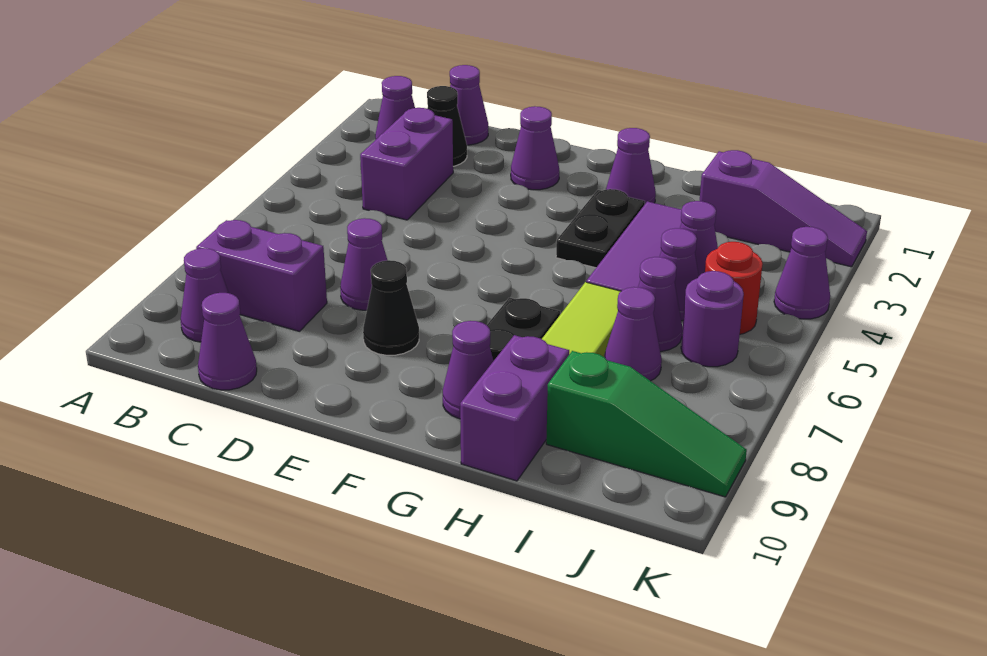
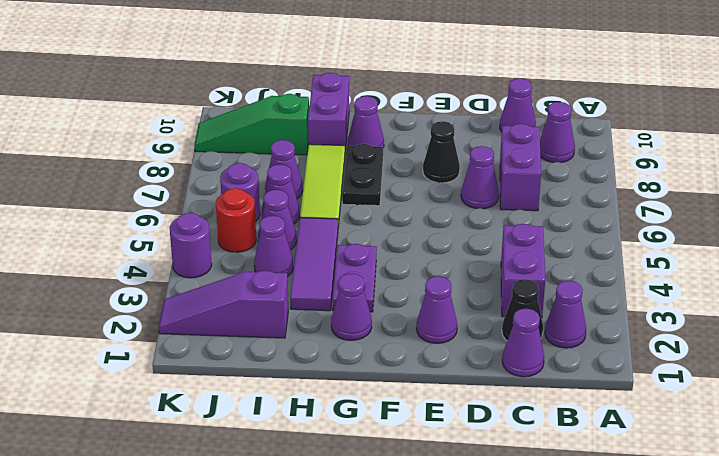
purple brick B8:C8 level 1 -> purple brick C7:C8 level 1
black plate G3:G4 level 1 -> purple plate G3:G4 level 1
purple cone K4 level 1 -> purple round brick K4 level 1

